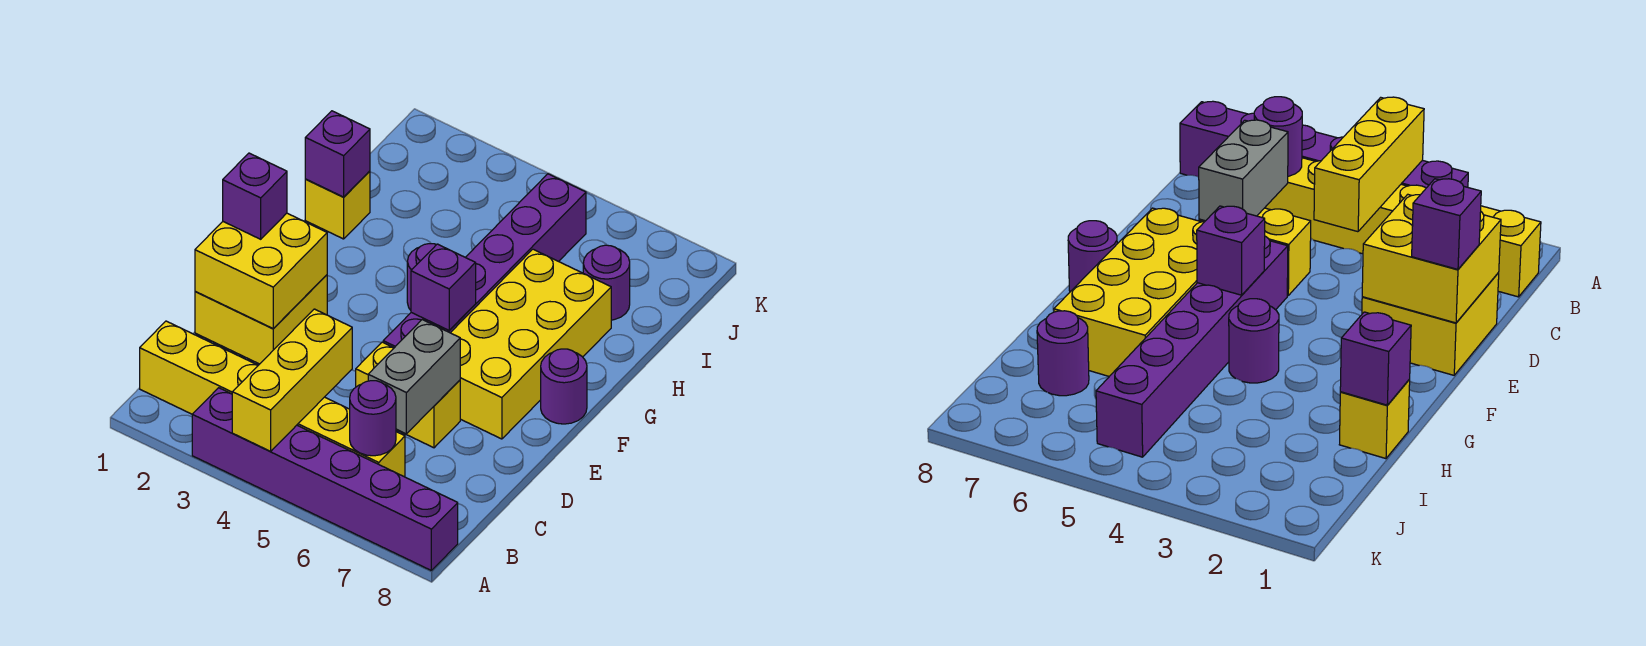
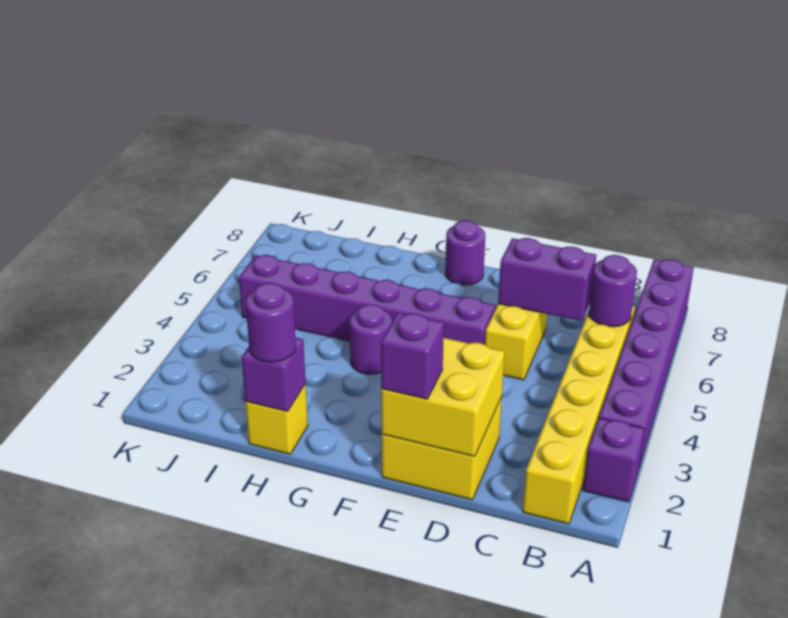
yellow brick A4:C4 level 2 -> none
grey brick C6:D6 level 2 -> purple brick C6:D6 level 2
yellow brick E6:H7 level 1 -> none
purple brick F5 level 2 -> purple brick A2 level 1
purple round brick I7 level 1 -> purple round brick H1 level 3

